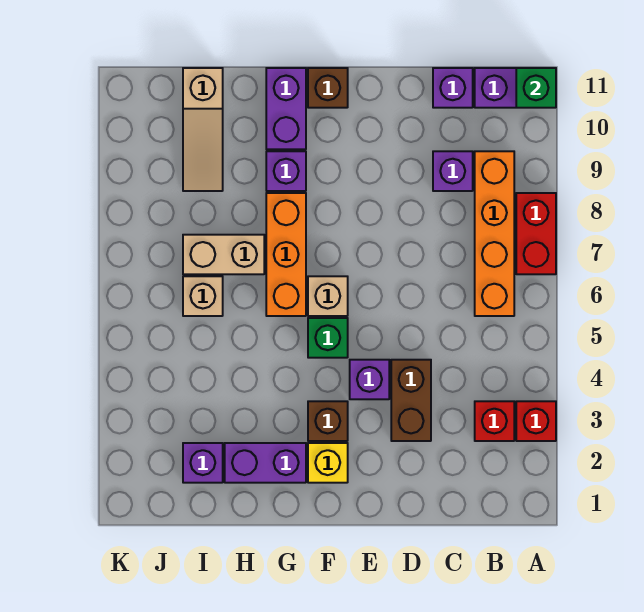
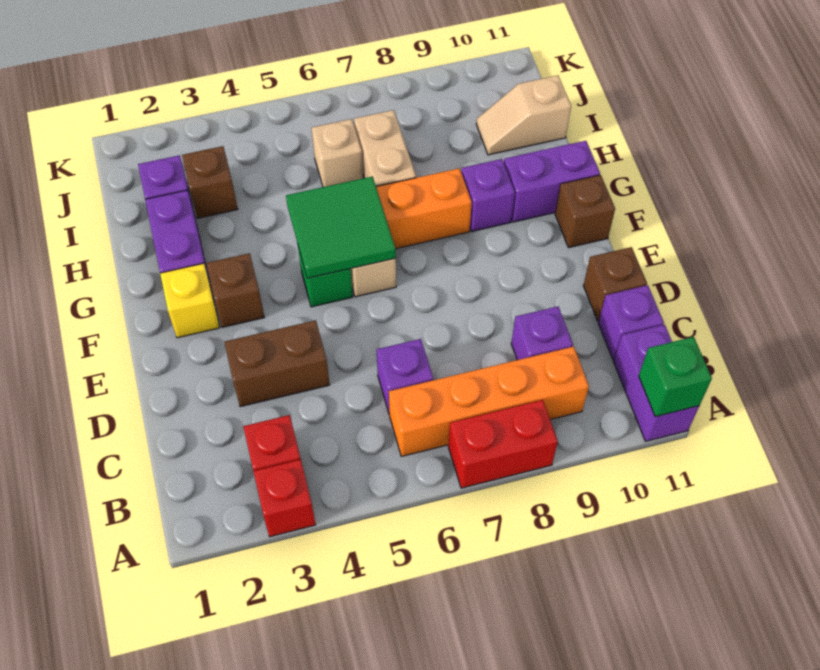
none -> brown brick D11 level 1
purple brick E4 level 1 -> purple brick C6 level 1
none -> green tile F5:G6 level 2
none -> brown brick I3 level 1
tan slope I9:I11 level 1 top 11 -> tan slope I10:I11 level 1 top 11

